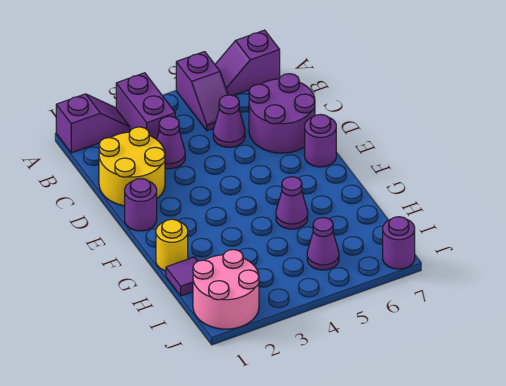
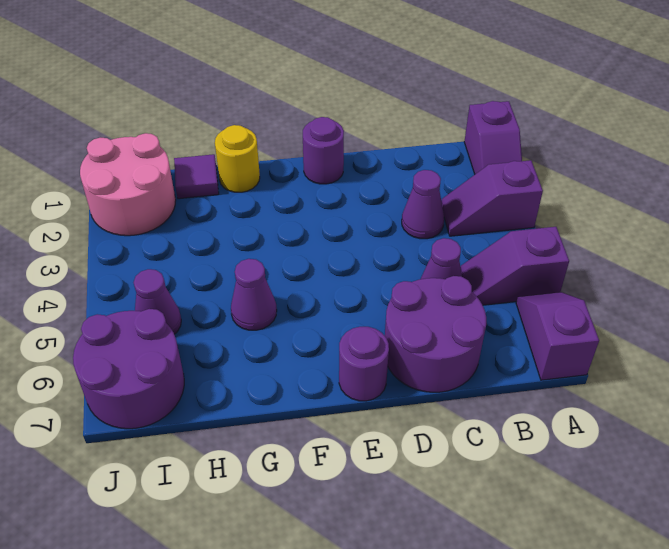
purple brick A3:B3 level 1 -> purple slope A3:B3 level 1 top A
yellow round brick C1:D2 level 1 -> none
purple round brick J7 level 1 -> purple round brick I6:J7 level 1

